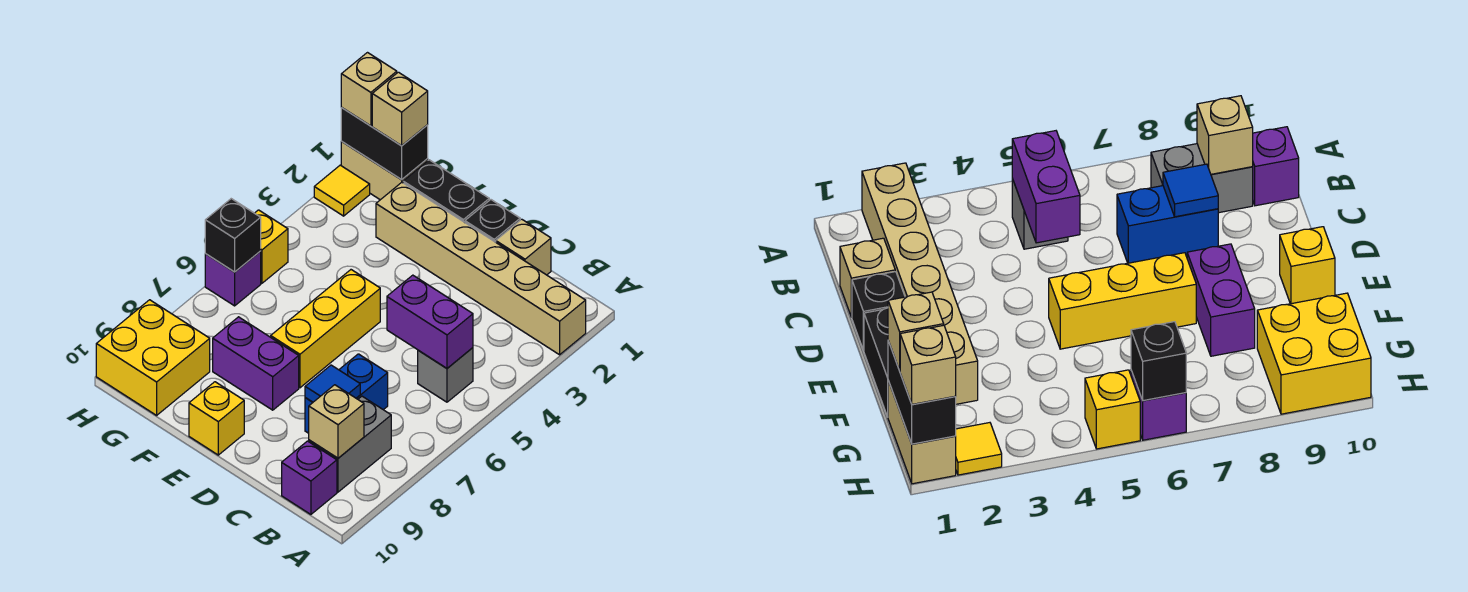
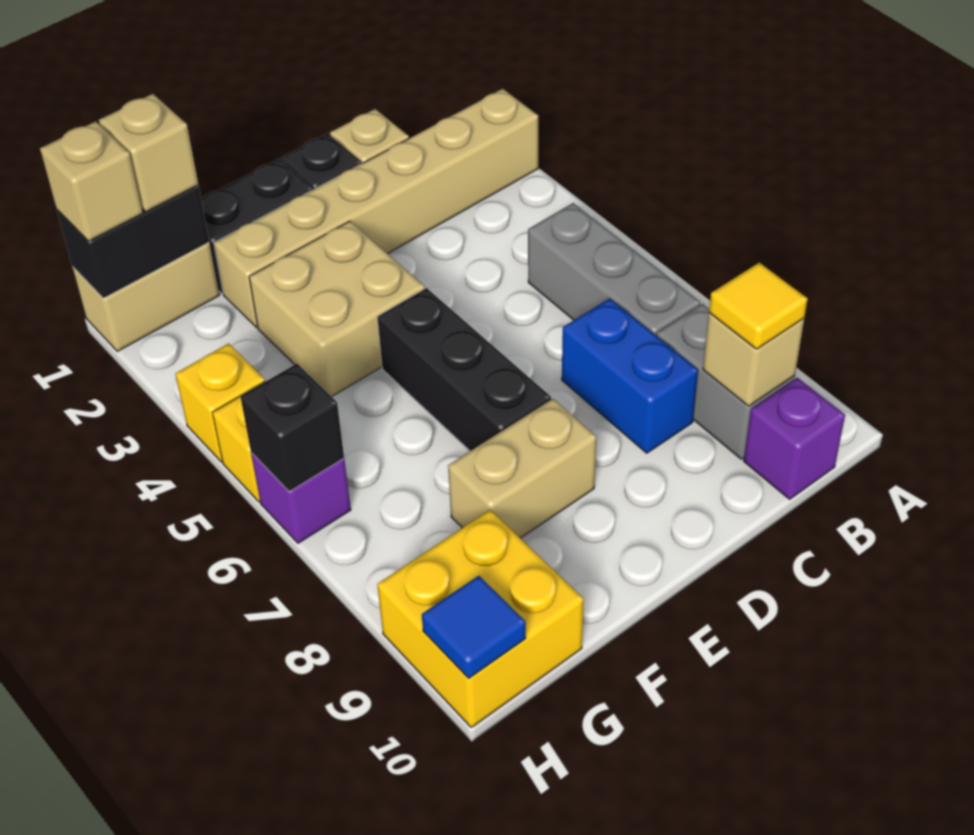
grey brick B5 level 1 -> grey brick B5:B7 level 1
purple brick B5:C5 level 2 -> none
blue tile C8 level 2 -> blue tile H10 level 2
none -> tan brick E3:F4 level 1
yellow brick E5:E7 level 1 -> black brick E5:E7 level 1
purple brick E8:F8 level 1 -> tan brick E8:F8 level 1
yellow brick E10 level 1 -> yellow brick H4 level 1
yellow tile H2 level 1 -> yellow tile B9 level 3

